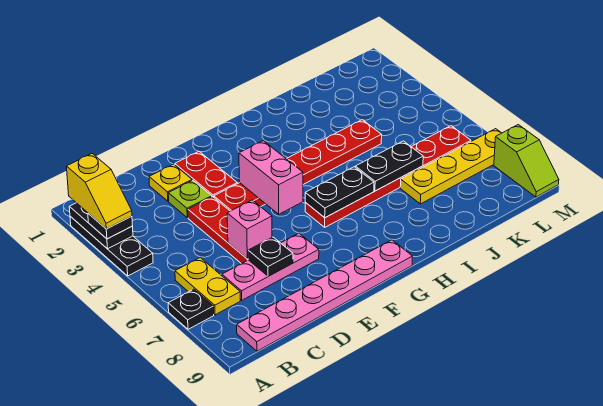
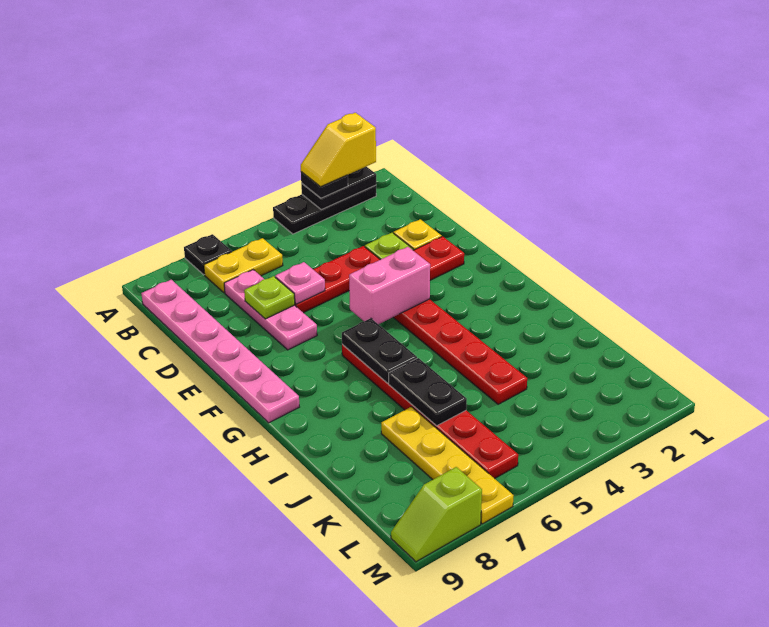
pink brick D6 level 2 -> pink plate D6 level 2
black plate D7 level 2 -> lime plate D7 level 2

